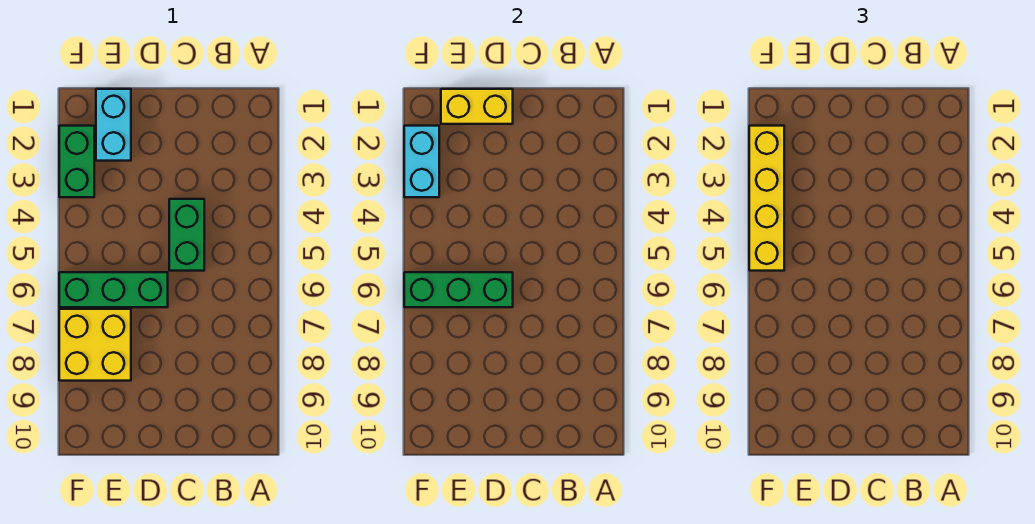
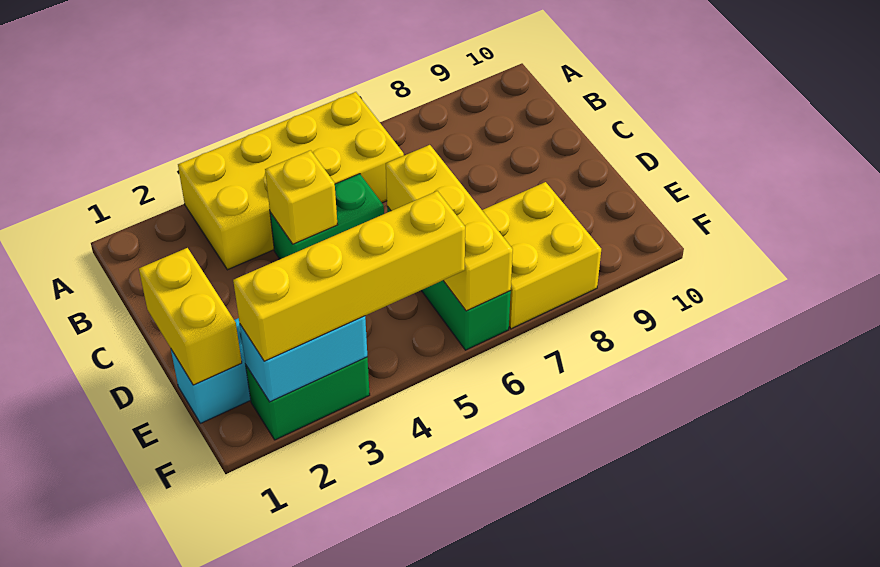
none -> yellow brick A3:B6 level 1
none -> yellow brick C4 level 2
green brick D6:F6 level 2 -> yellow brick D6:F6 level 2

